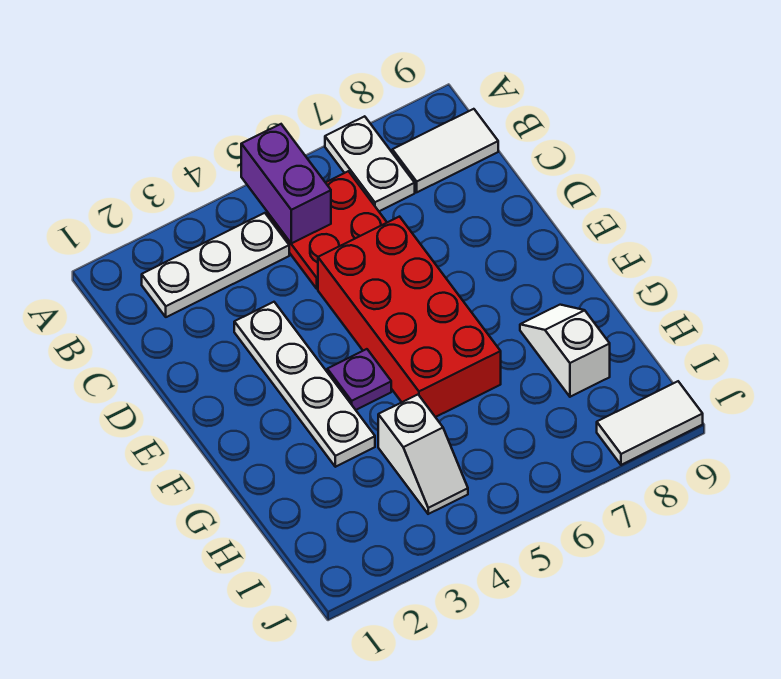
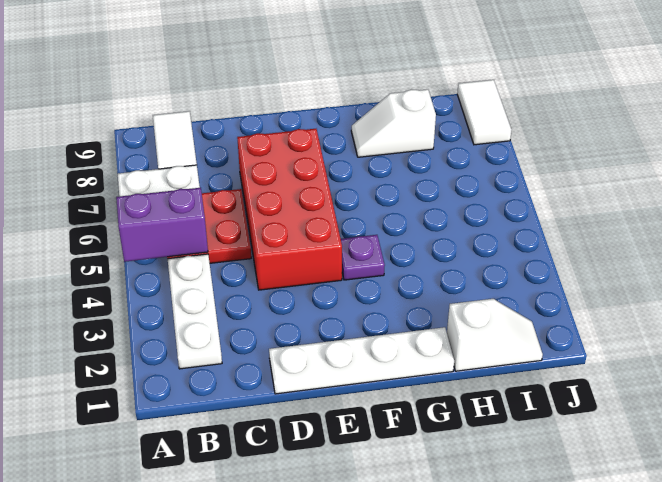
white plate D3:G3 level 1 -> white plate D1:G1 level 1
red brick D5:G6 level 1 -> red brick D4:E7 level 1
white slope H4:I4 level 1 top H -> white slope H1:I1 level 1 top H

